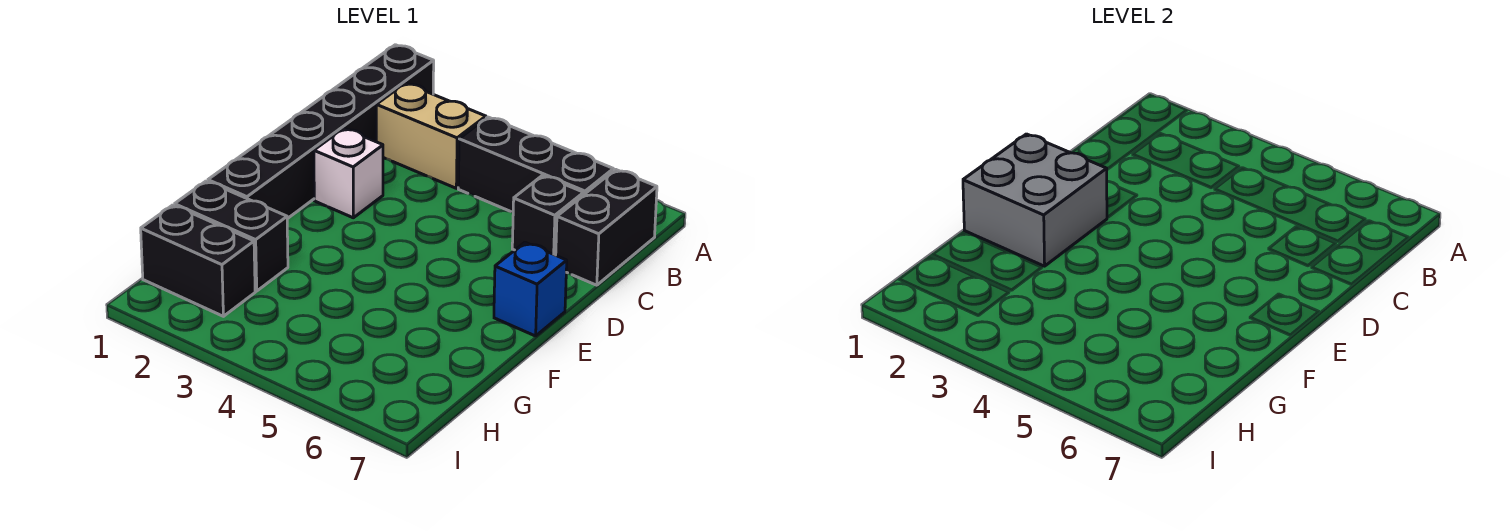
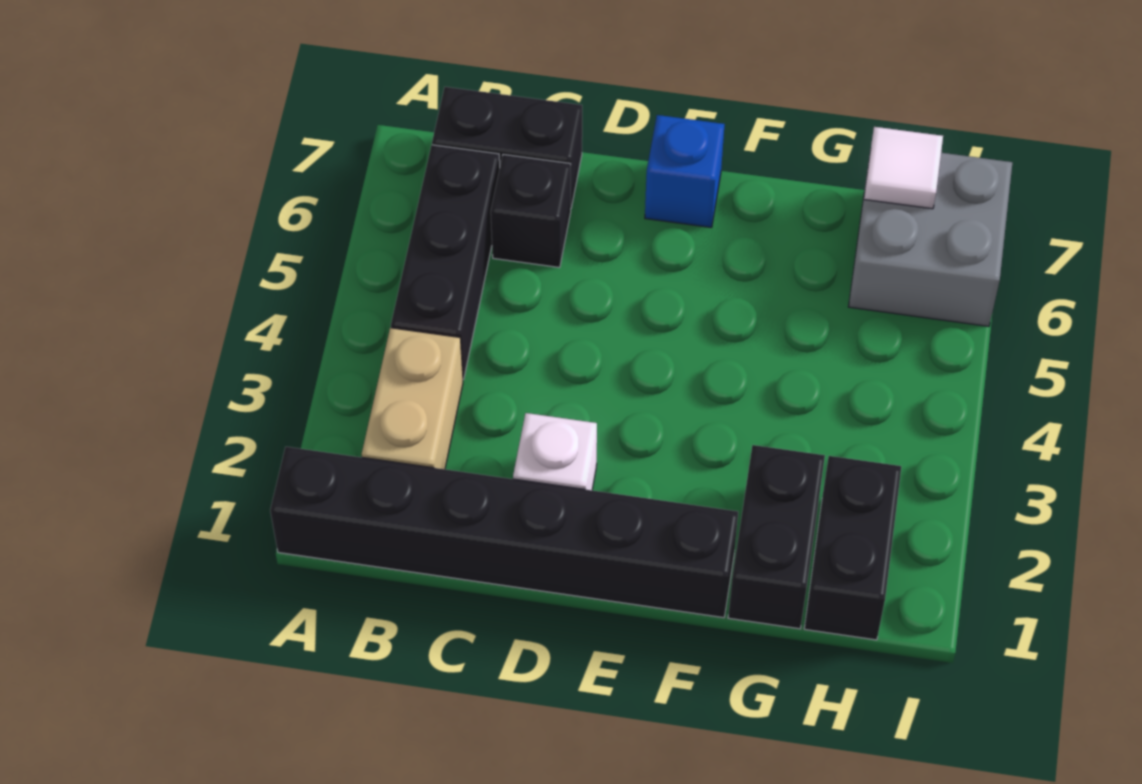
grey brick E1:F2 level 2 -> grey brick H6:I7 level 1
none -> white tile H7 level 2

